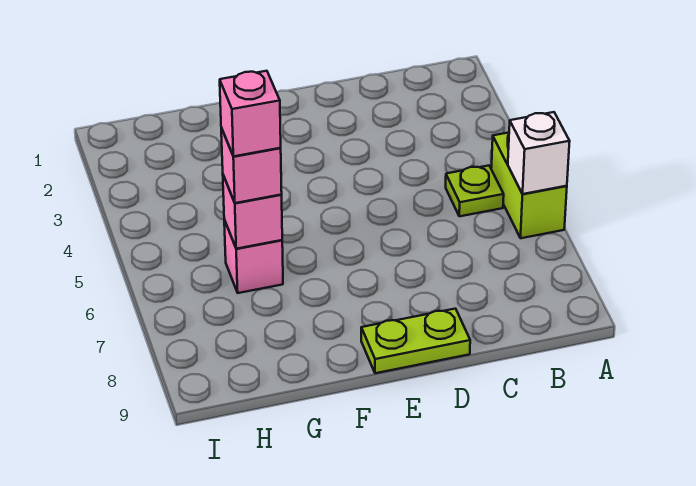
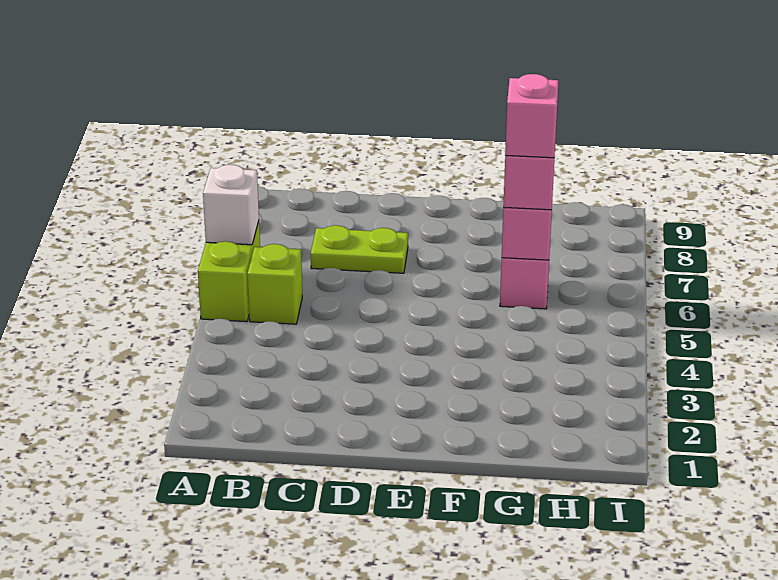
lime plate B5 level 1 -> lime brick B5 level 1
lime plate D9:E9 level 1 -> lime plate C7:D7 level 1

